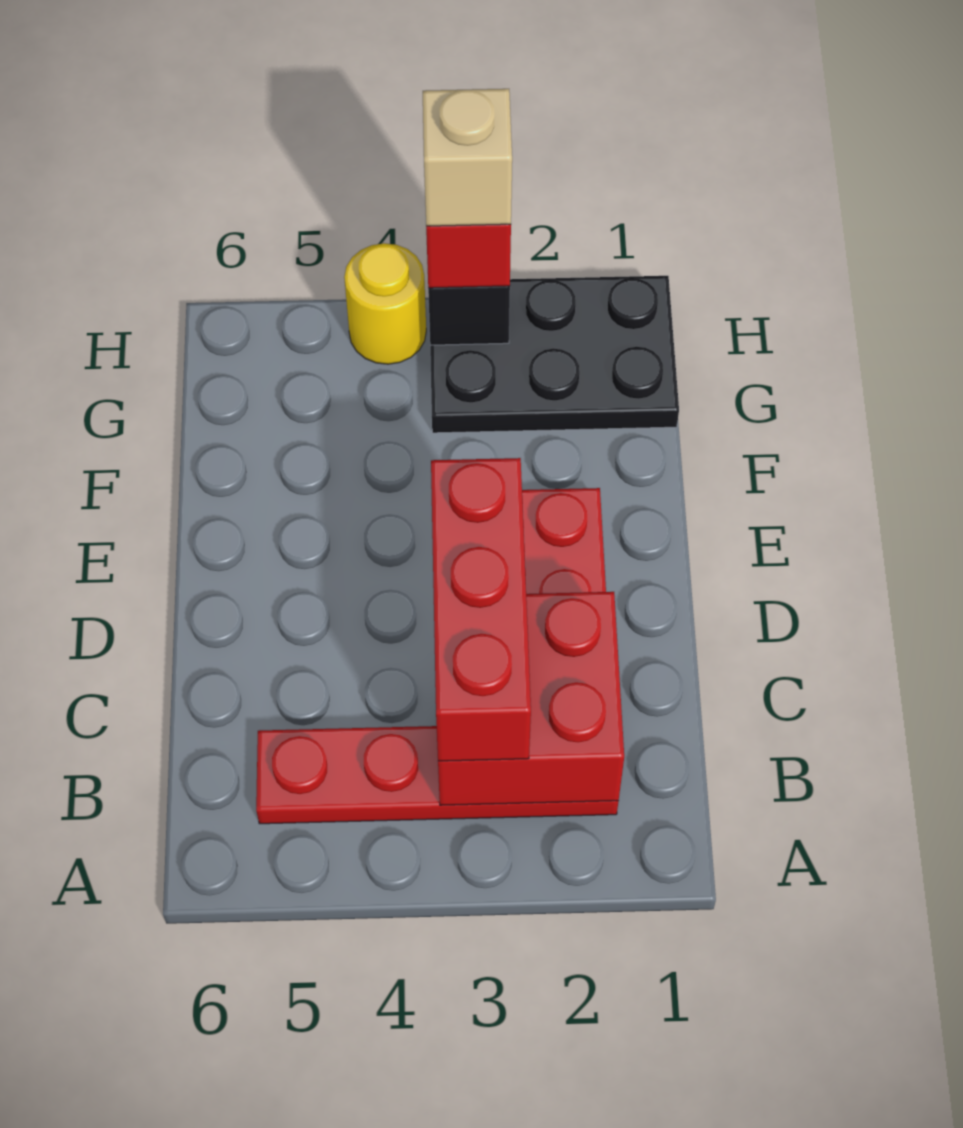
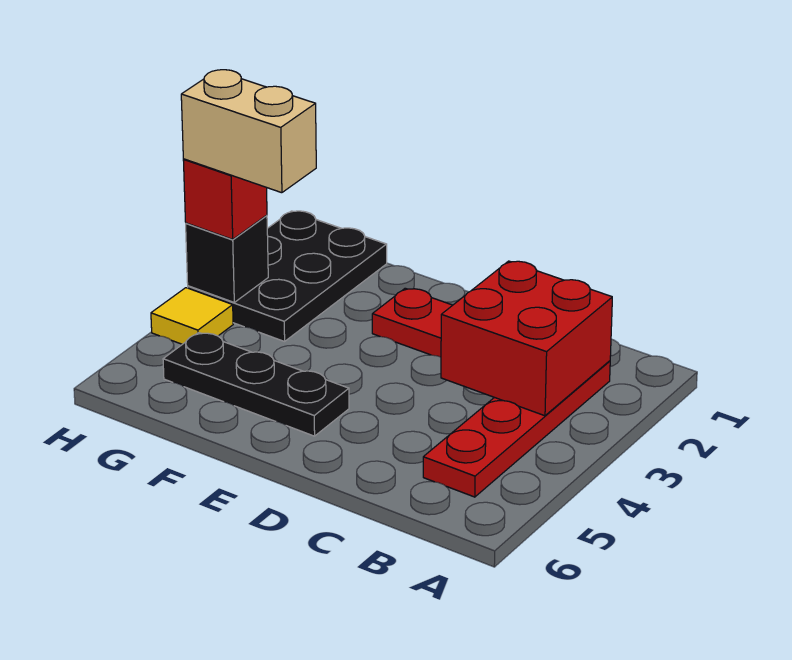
red brick B3:D3 level 3 -> none
none -> black plate E5:G5 level 1
tan brick H3 level 4 -> tan brick G3:H3 level 4
yellow round brick H4 level 1 -> yellow tile H4 level 1

